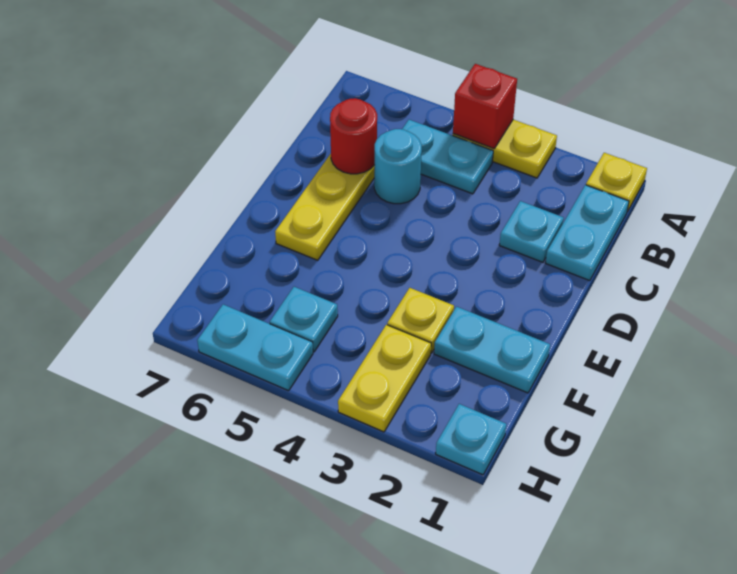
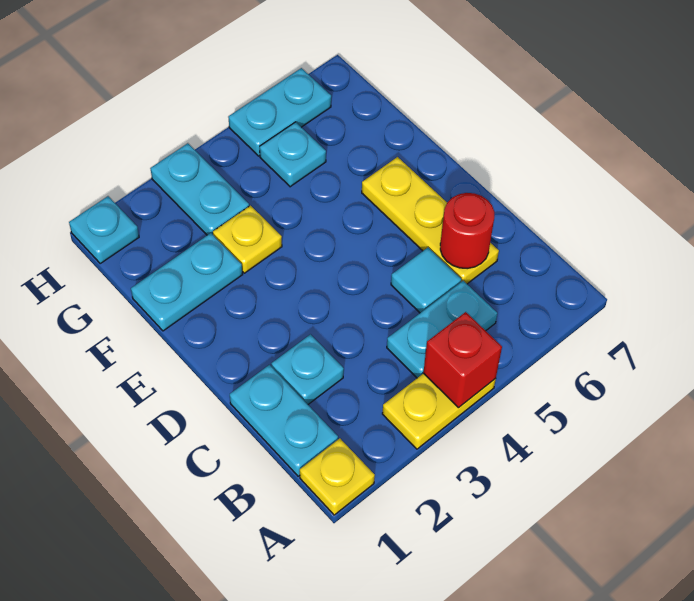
cyan round brick C5 level 1 -> cyan tile C5 level 1
yellow plate G3:H3 level 1 -> cyan plate G3:H3 level 1

